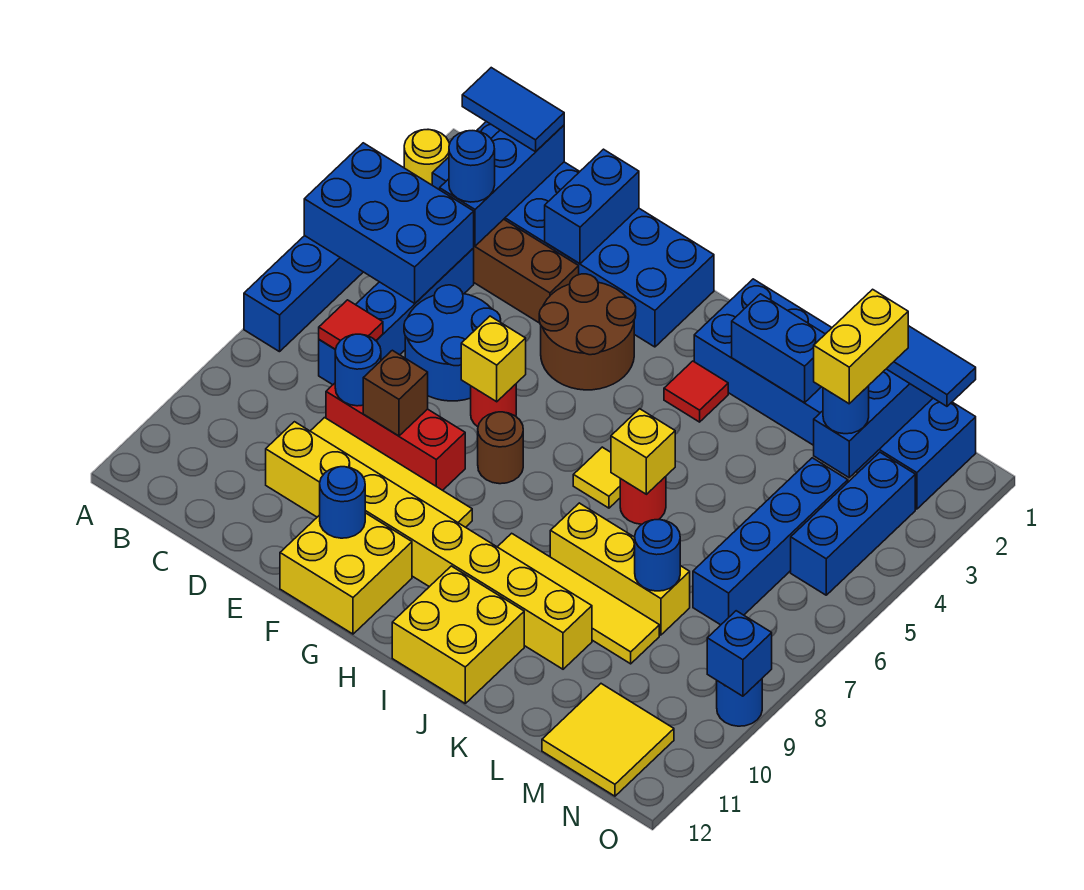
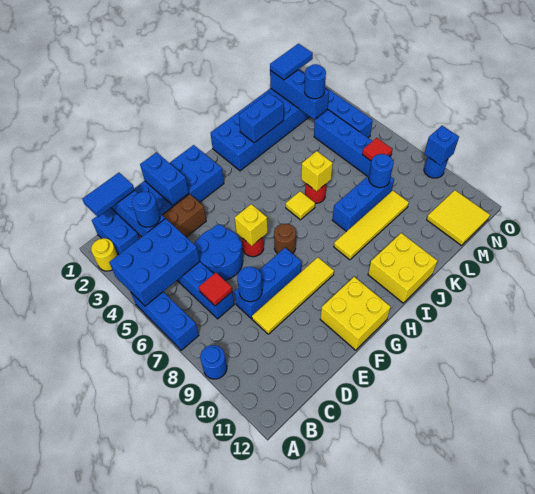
red brick D8:F8 level 1 -> blue brick D8:F8 level 1
yellow brick D10:K10 level 1 -> none
brown brick E8 level 2 -> none
brown round brick F3:G4 level 1 -> none
blue round brick F11 level 2 -> blue round brick A9 level 1
red tile I3 level 1 -> red tile M7 level 2
yellow brick J8:L8 level 1 -> blue brick J8:L8 level 1
yellow brick M2:M3 level 4 -> none

